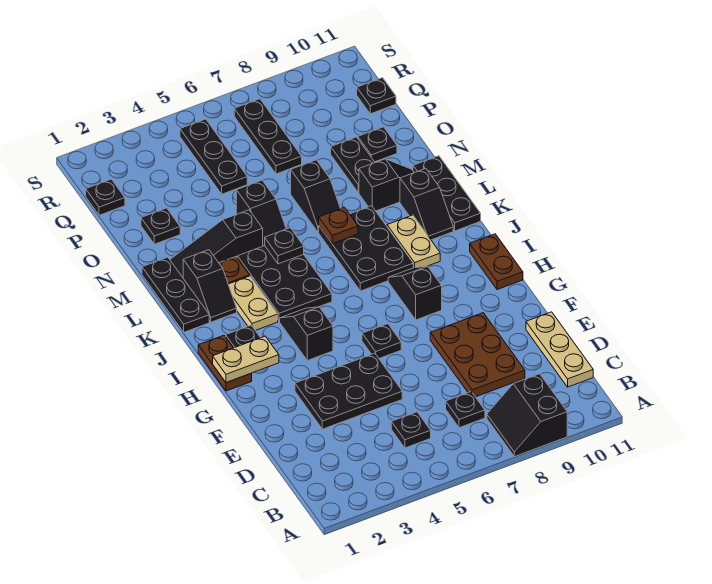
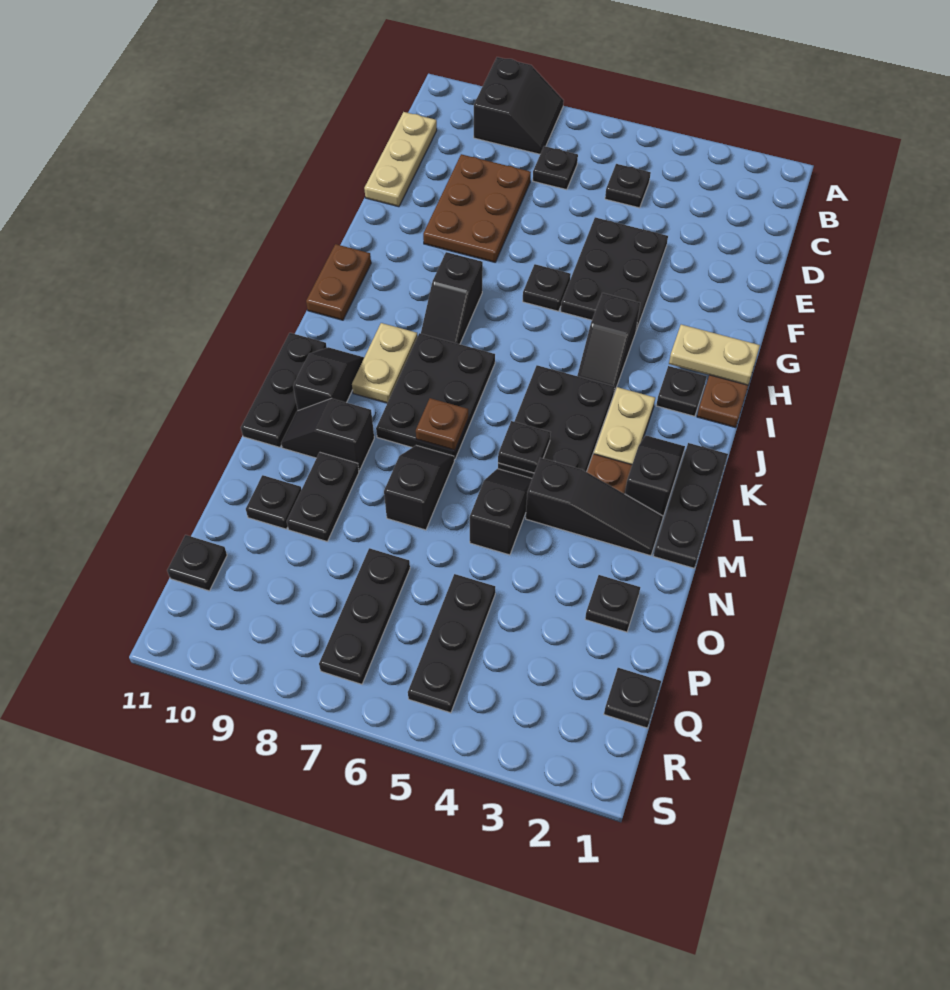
black plate E3:F5 level 1 -> black plate E4:G5 level 1

